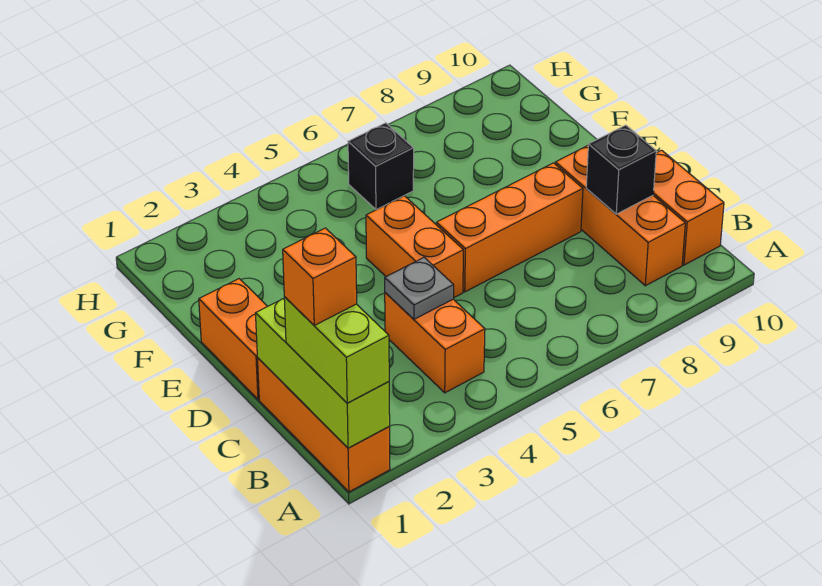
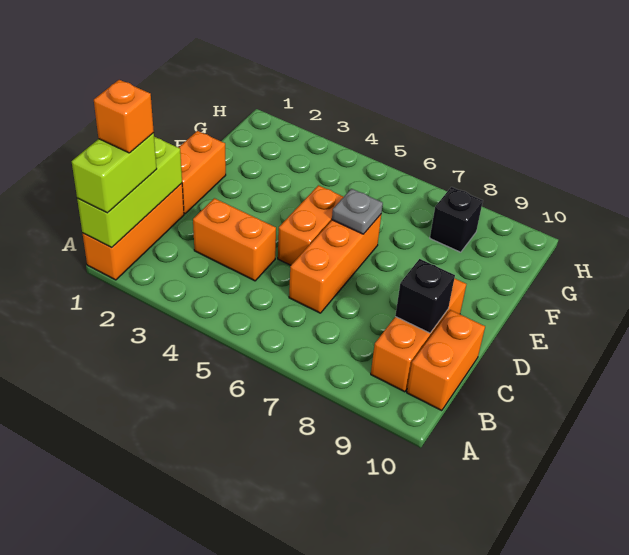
orange brick B4:C4 level 1 -> orange brick C3:C4 level 1
grey plate C4 level 2 -> grey plate E6 level 2
orange brick D6:D8 level 1 -> orange brick C6:E6 level 1
black brick G6 level 1 -> black brick G8 level 1

